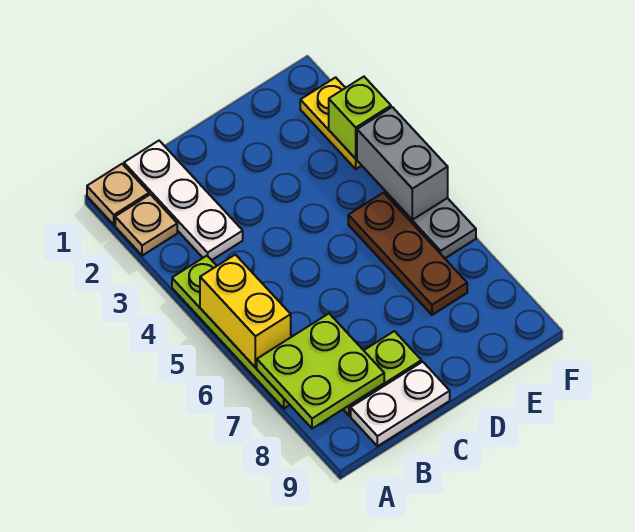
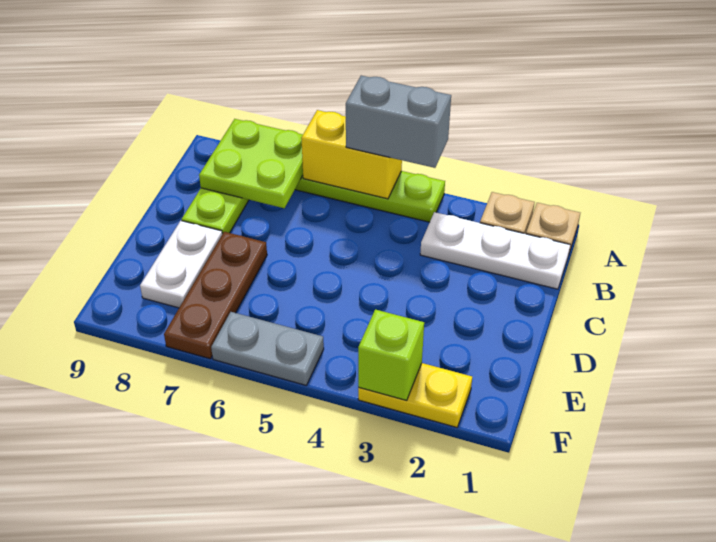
white plate B9:C9 level 1 -> white plate D8:E8 level 1
brown plate E5:E7 level 1 -> brown plate D7:F7 level 1
grey brick F4:F5 level 2 -> grey brick A4:A5 level 3

